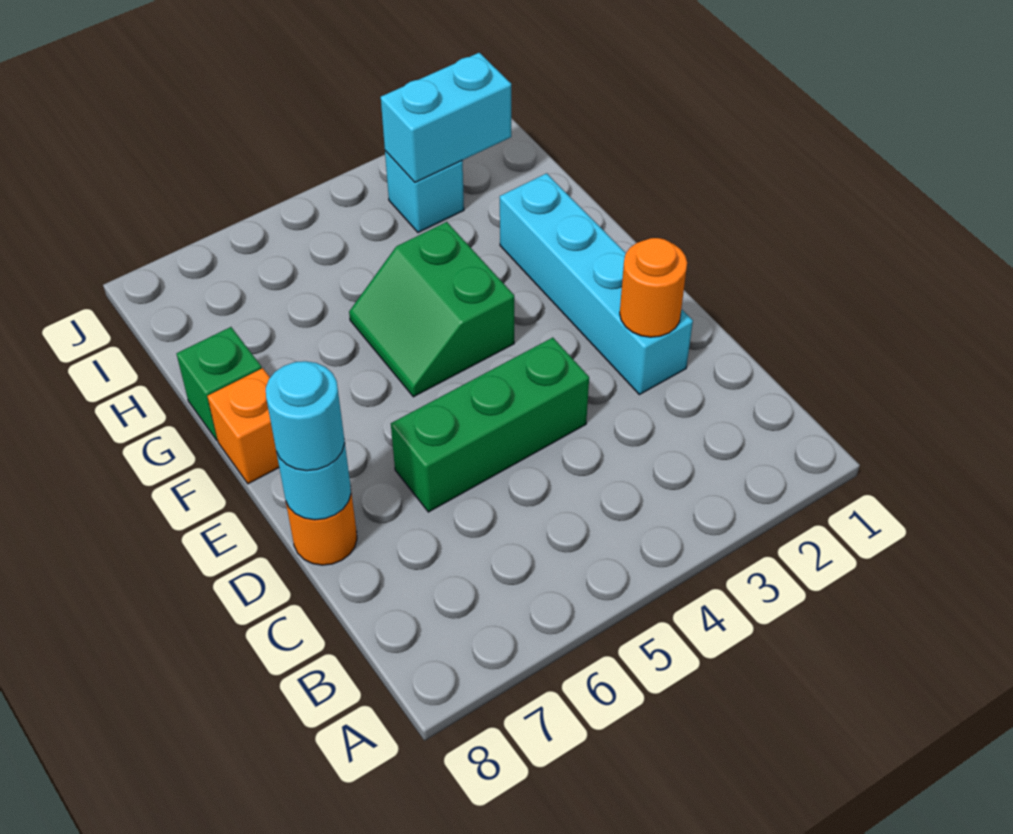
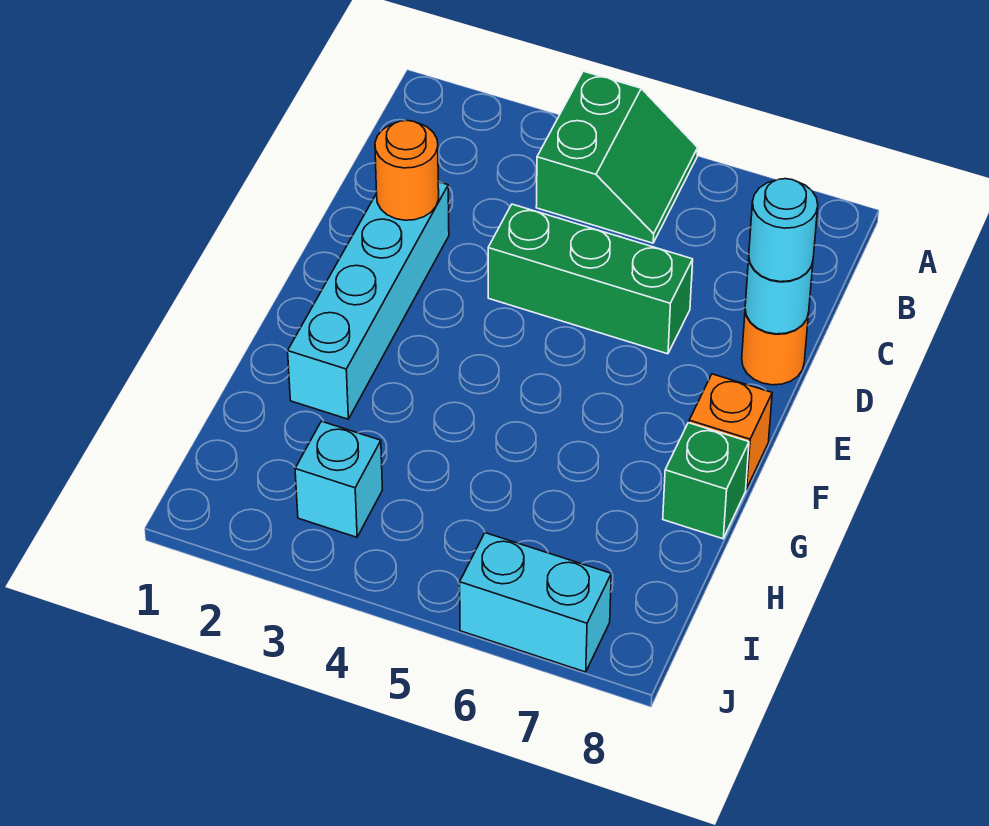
green slope F4:G5 level 1 top 4 -> green slope A4:B5 level 1 top 4
cyan brick I2:I3 level 2 -> cyan brick J6:J7 level 1

